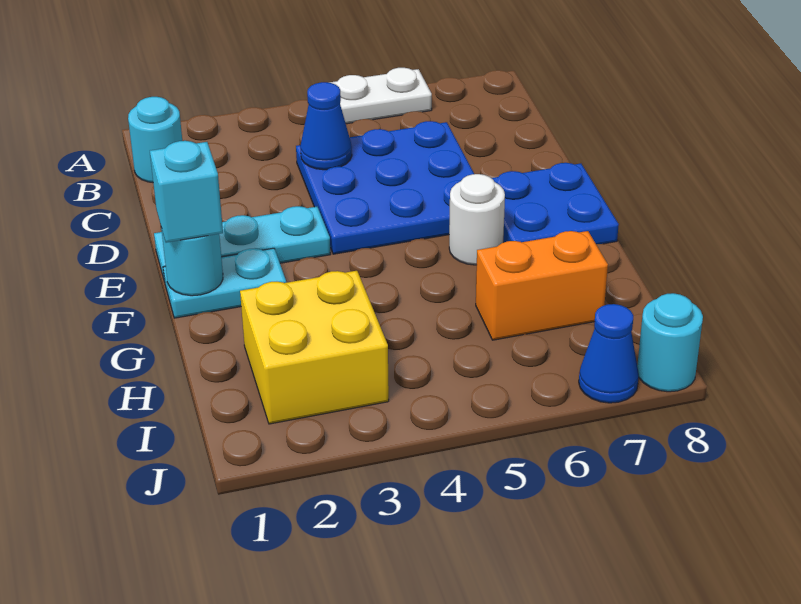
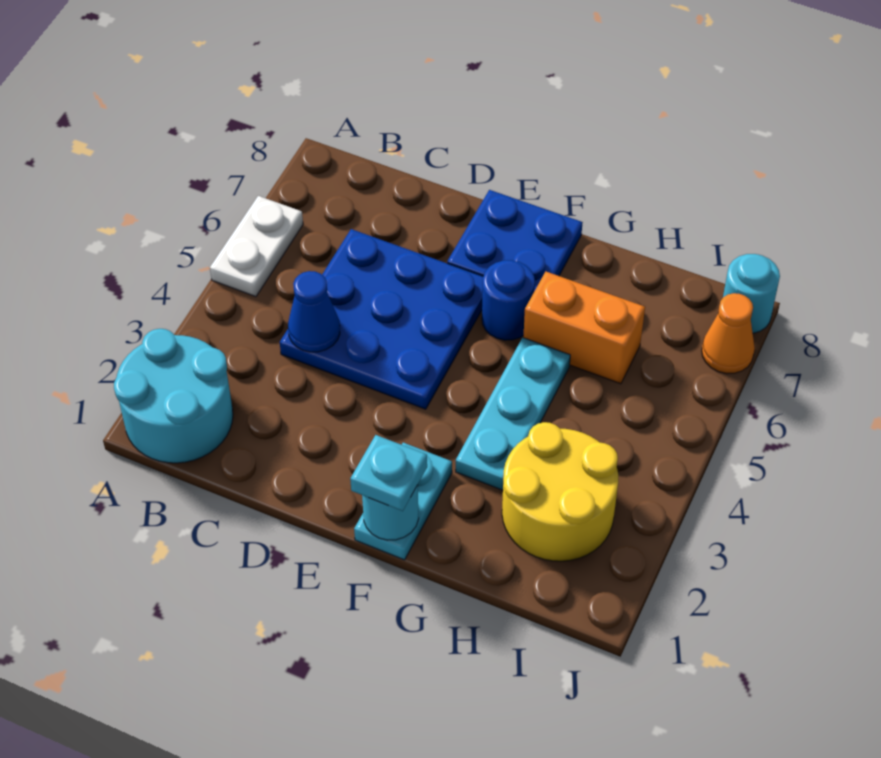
cyan round brick B1 level 1 -> cyan round brick A1:B2 level 1
cyan plate E1:E3 level 1 -> cyan plate G3:G5 level 1
cyan brick F1 level 3 -> cyan plate F1 level 3
white round brick F6 level 1 -> blue round brick F6 level 1
yellow brick H2:I3 level 1 -> yellow round brick H2:I3 level 1
orange brick H6:H7 level 1 -> orange brick G6:H6 level 1
blue cone J7 level 1 -> orange cone J7 level 1

